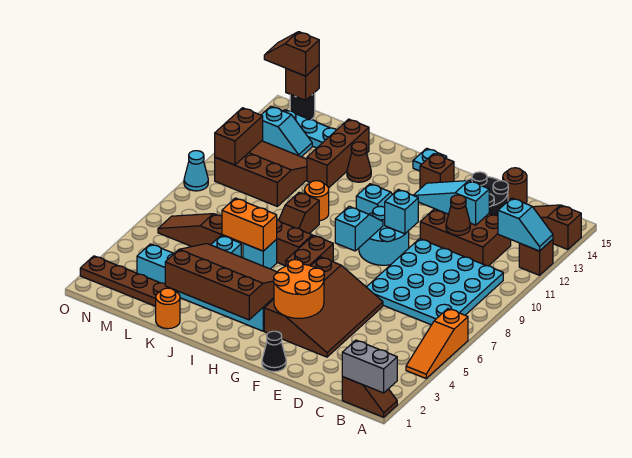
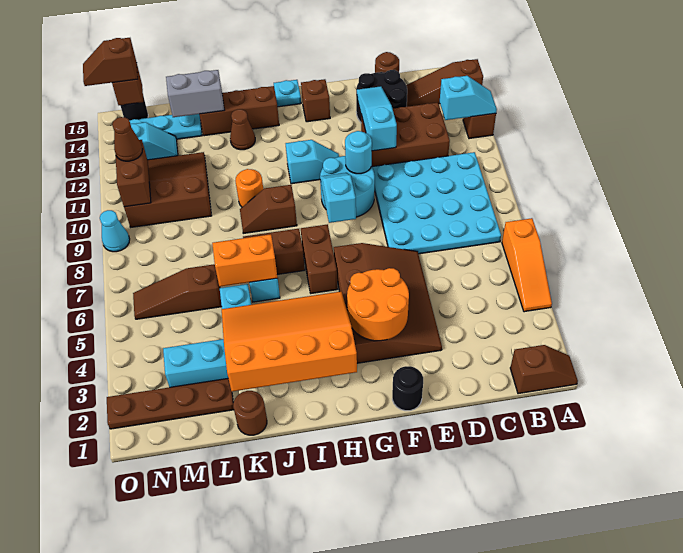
grey brick A1:B1 level 2 -> grey brick K14:L14 level 2
brown cone D11 level 2 -> brown cone N11 level 3
cyan slope D12:F12 level 2 top D -> cyan slope E11:E13 level 2 top 11
black cone F1 level 1 -> black round brick F1 level 1
cyan brick F10 level 2 -> cyan round brick F10 level 2
brown slope H2:K4 level 2 top 2 -> orange slope H2:K4 level 2 top 2
brown slope J8:J9 level 1 top 9 -> brown slope I9:J9 level 1 top I
orange round brick K1 level 1 -> brown round brick K1 level 1
brown brick K12:K14 level 1 -> brown brick I14:K14 level 1

